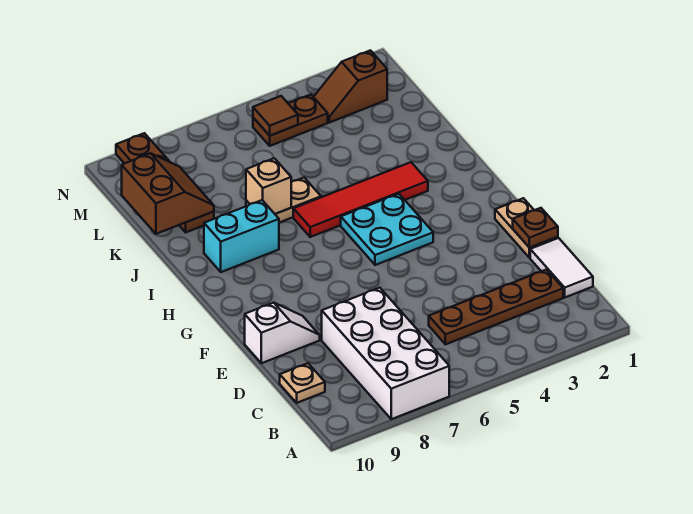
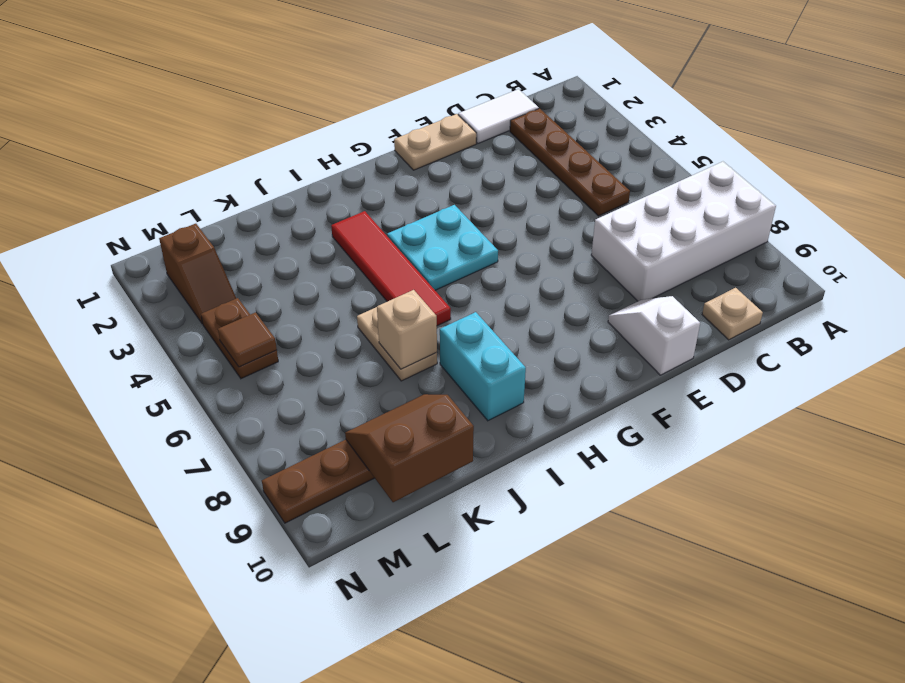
brown plate E1 level 2 -> none

